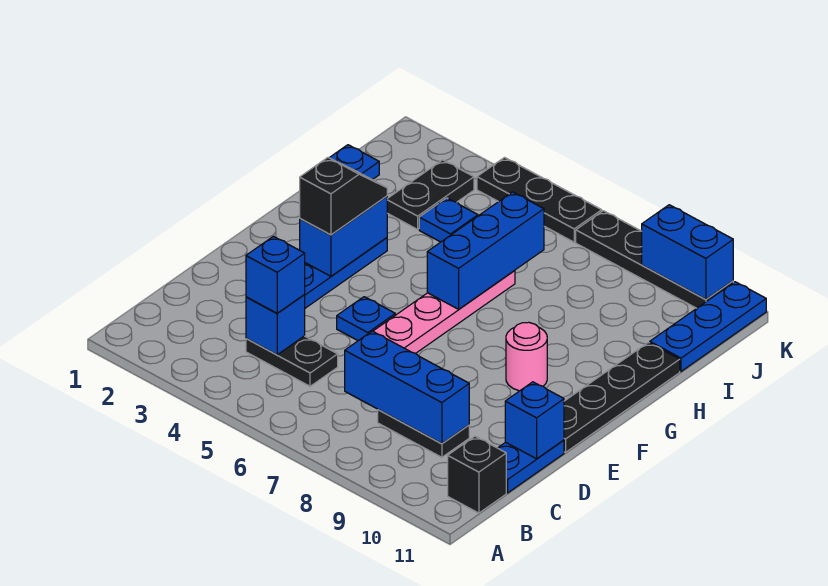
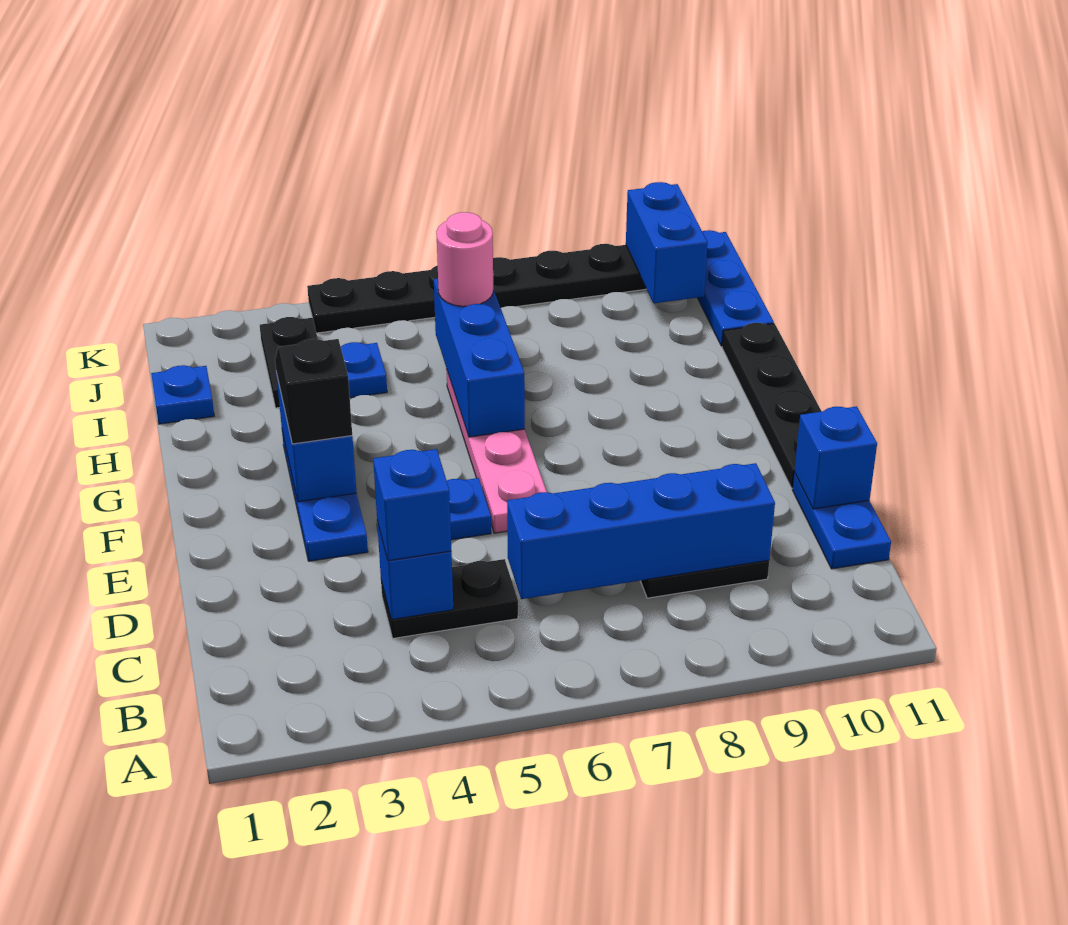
black brick B11 level 1 -> none
blue brick C7:C9 level 2 -> blue brick C6:C9 level 2
pink round brick F9 level 1 -> pink round brick I6 level 3
blue brick K9:K10 level 2 -> blue brick J10:K10 level 2

